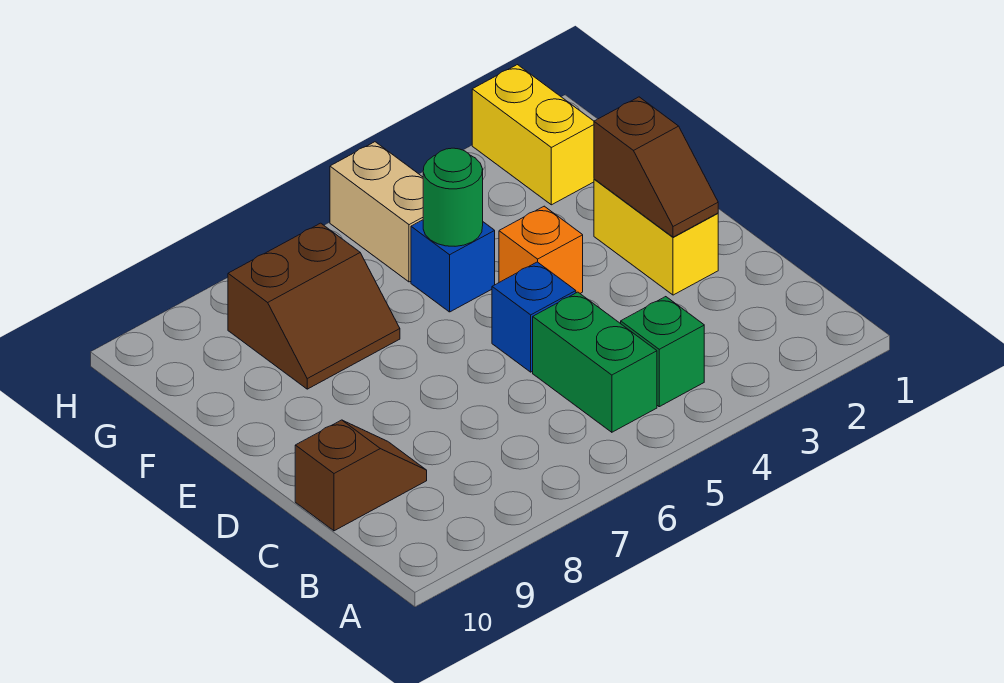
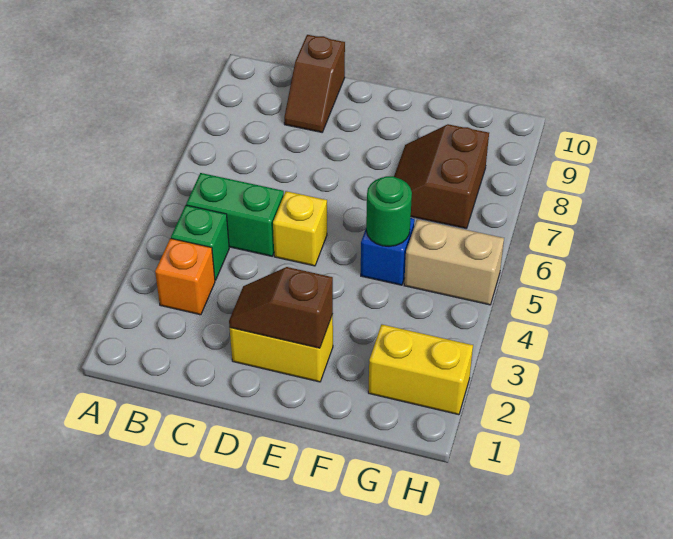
blue brick D5 level 1 -> yellow brick D5 level 1
orange brick E4 level 1 -> orange brick B3 level 1

